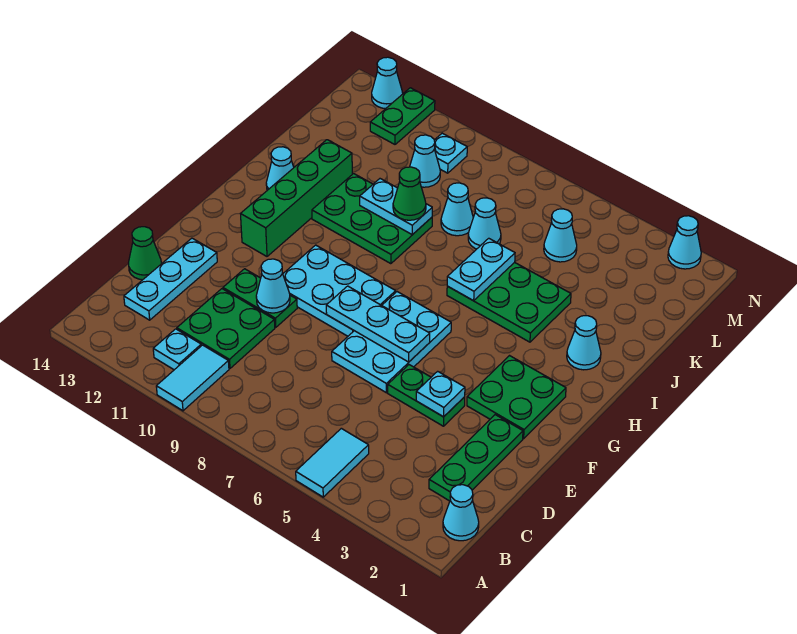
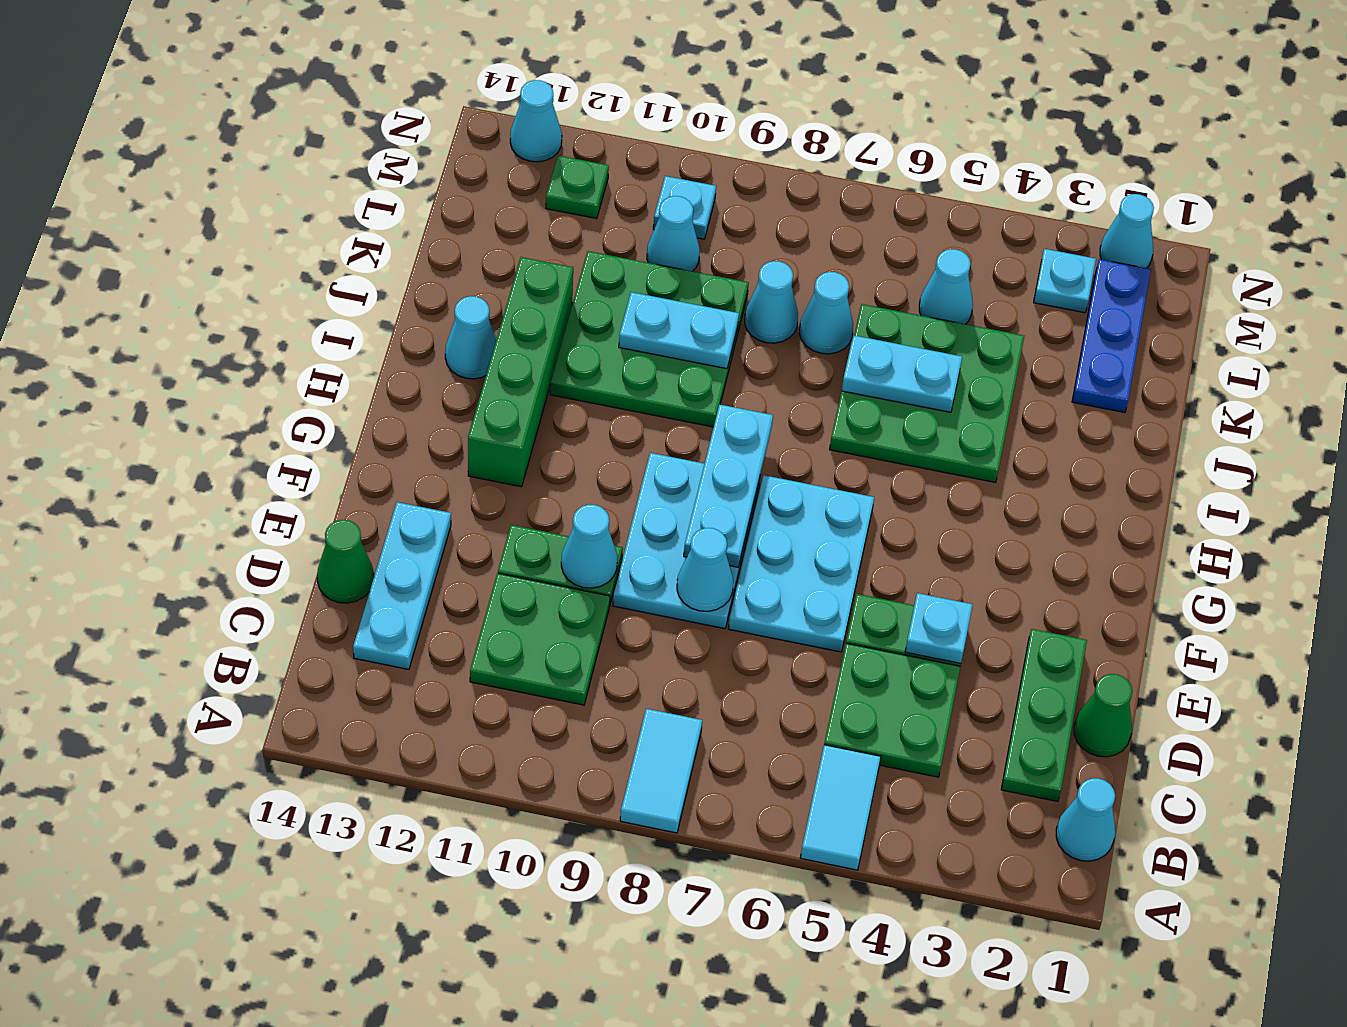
cyan tile A10:B10 level 1 -> cyan tile A8:B8 level 1
cyan plate B11 level 1 -> cyan plate M3 level 1
green plate F2:G3 level 1 -> green plate C4:D5 level 1
cyan plate F6:F8 level 2 -> cyan plate F8:H8 level 2
cyan plate F8:G10 level 1 -> cyan plate E8:G9 level 1
cyan cone I2 level 1 -> cyan cone E8 level 2
green plate I4:J6 level 1 -> green plate I4:K6 level 1
cyan plate I6:J6 level 2 -> cyan plate J5:J6 level 2
green plate I9:J11 level 1 -> green plate I9:K11 level 1
green cone J9 level 3 -> green cone D1 level 1
none -> blue plate K2:M2 level 1
green plate M12:N12 level 1 -> green plate M12 level 1

